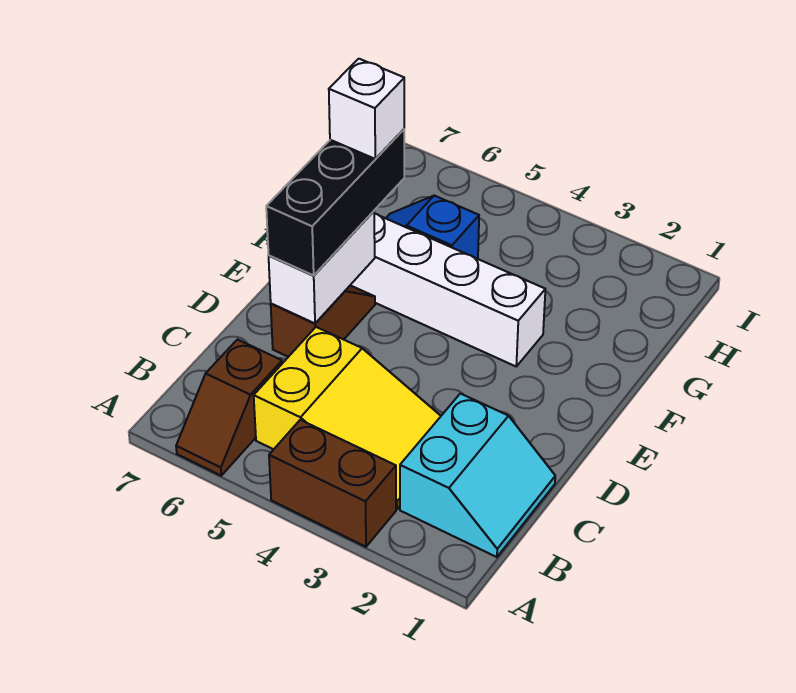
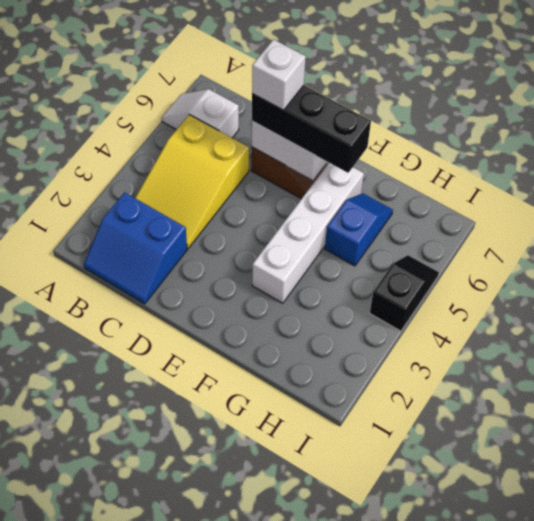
brown brick A3:A4 level 1 -> none
brown slope A6:B6 level 1 top B -> white slope A6:B6 level 1 top B
cyan slope B1:C2 level 1 top 2 -> blue slope B1:C2 level 1 top 2
white brick F6 level 4 -> white brick D6 level 4
none -> black slope I4:I5 level 1 top 4

